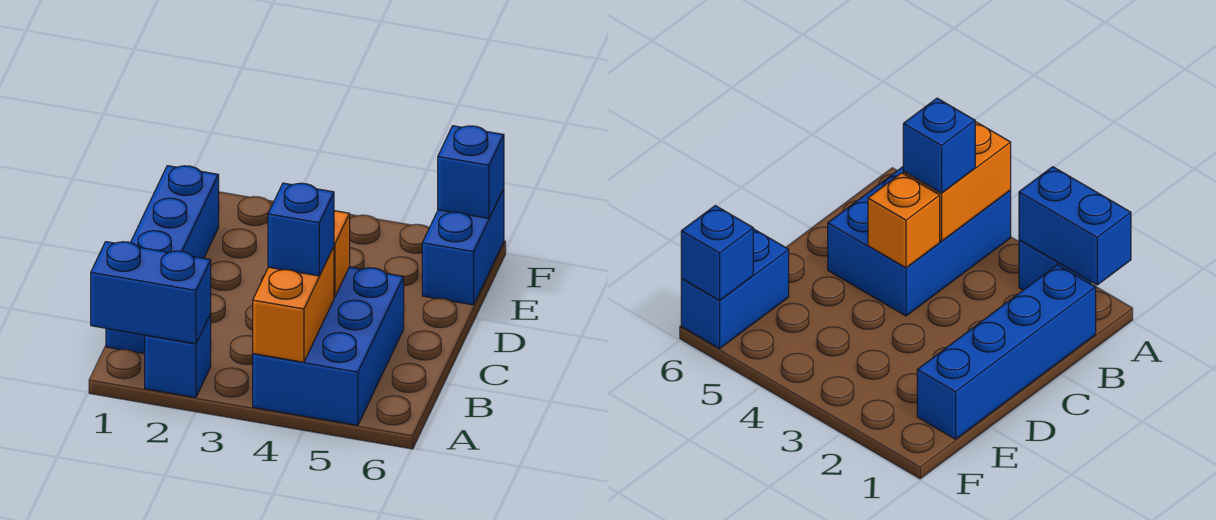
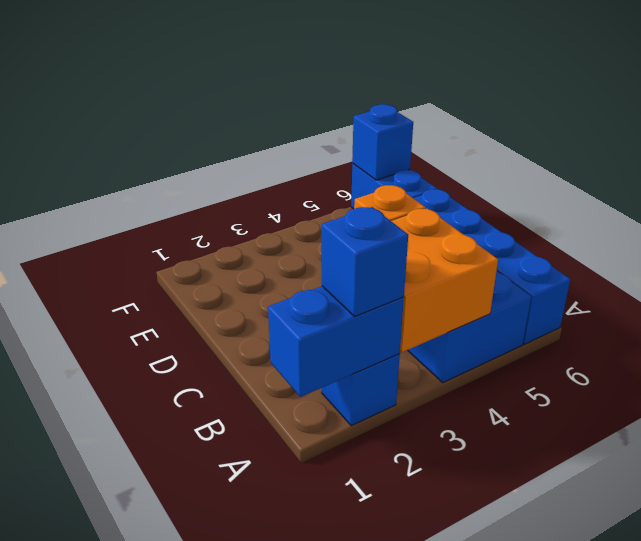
orange brick A4:B4 level 2 -> orange brick A3:B4 level 2
blue brick B1:E1 level 1 -> blue brick A6:D6 level 1
blue brick B4 level 3 -> blue brick A2 level 3

